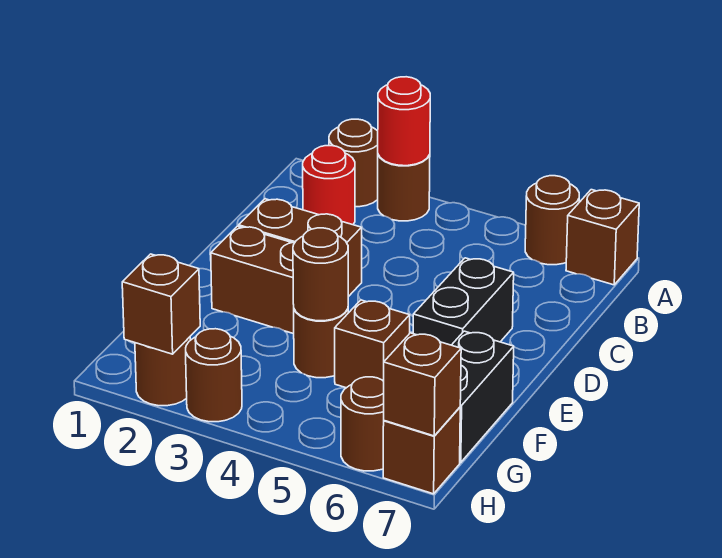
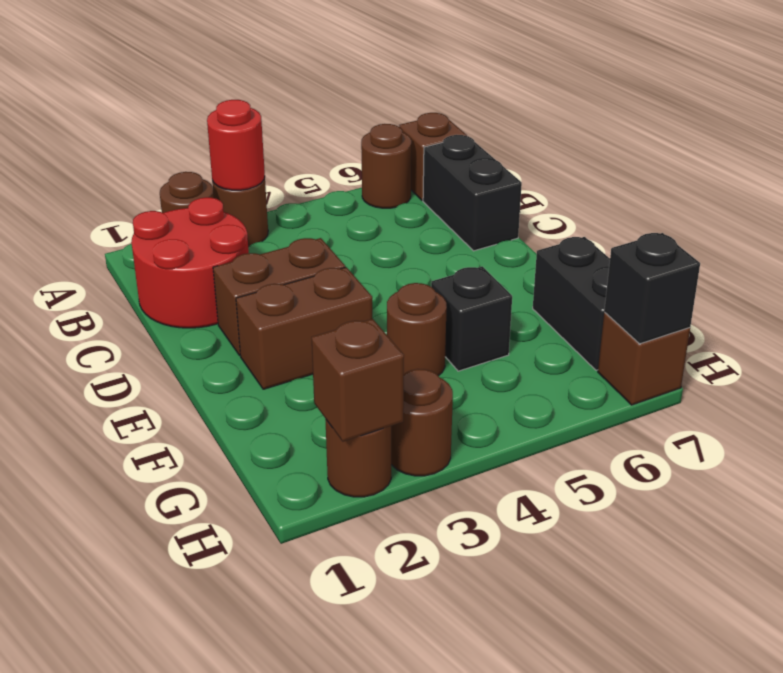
red round brick B2 level 1 -> red round brick B1:C2 level 1
black brick D6:E6 level 1 -> black brick B7:C7 level 1
brown round brick F4 level 2 -> none
brown brick F5 level 1 -> black brick F5 level 1
brown round brick H6 level 1 -> none
brown brick H7 level 2 -> black brick H7 level 2

